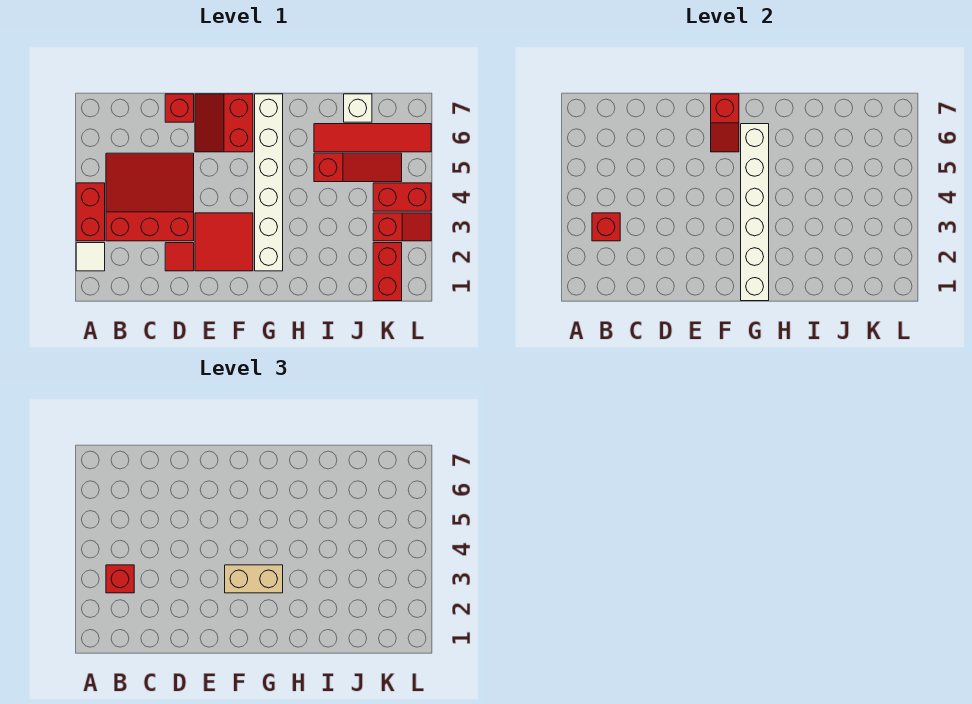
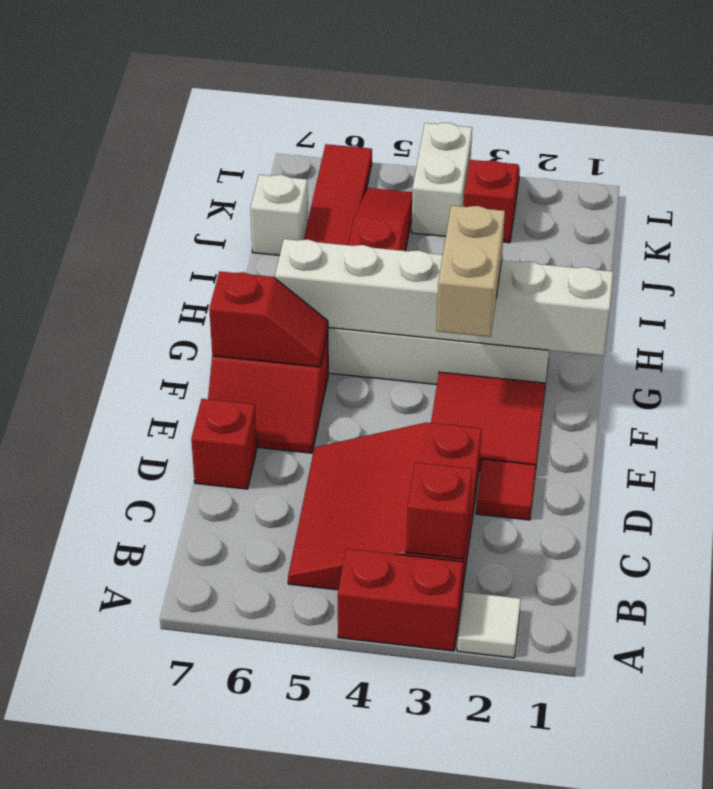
red brick B3 level 3 -> none
red brick K1:K2 level 1 -> none
red brick K4:L4 level 1 -> white brick K4:L4 level 1

